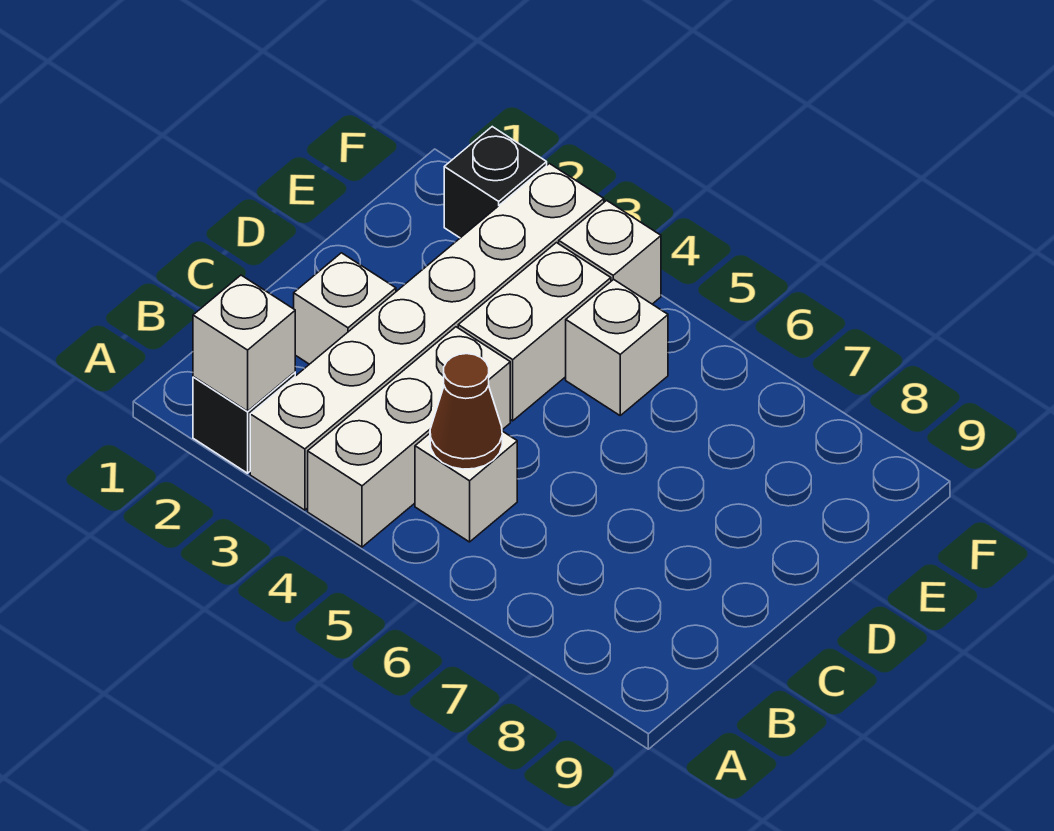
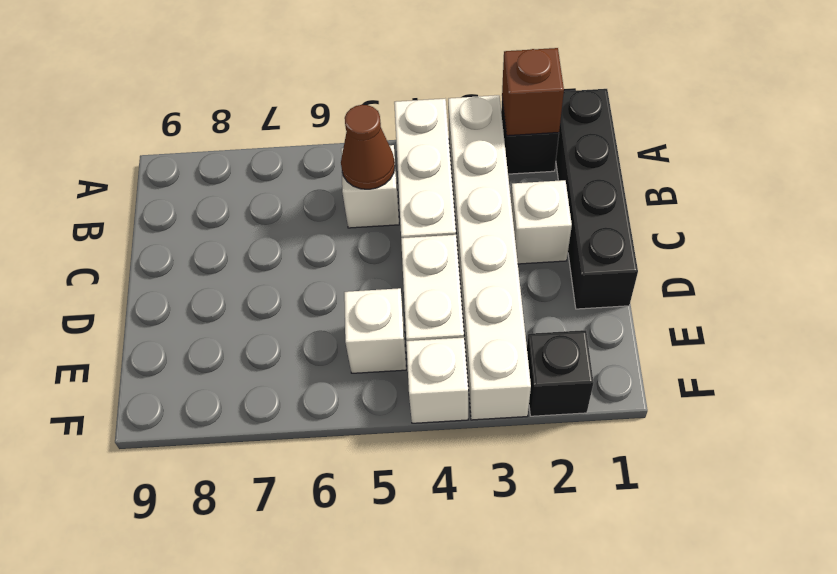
none -> black brick A1:D1 level 1
white brick A2 level 2 -> brown brick A2 level 2

